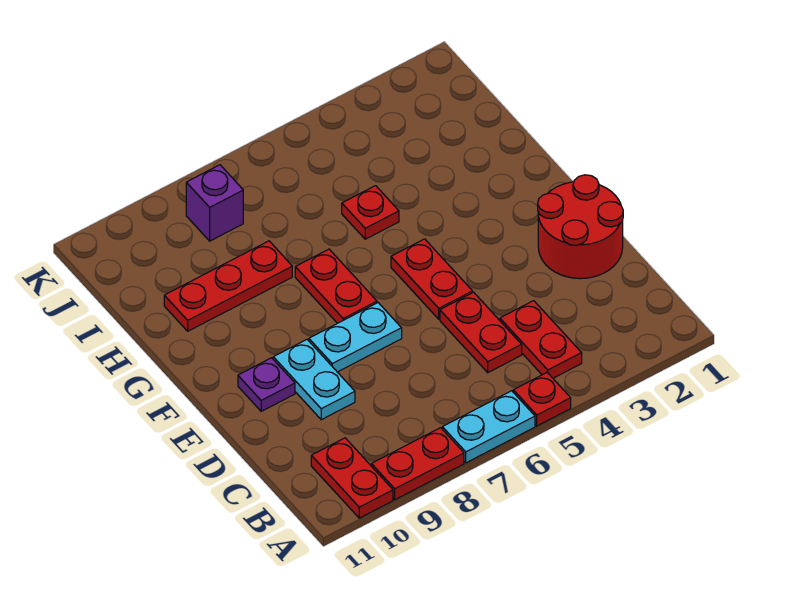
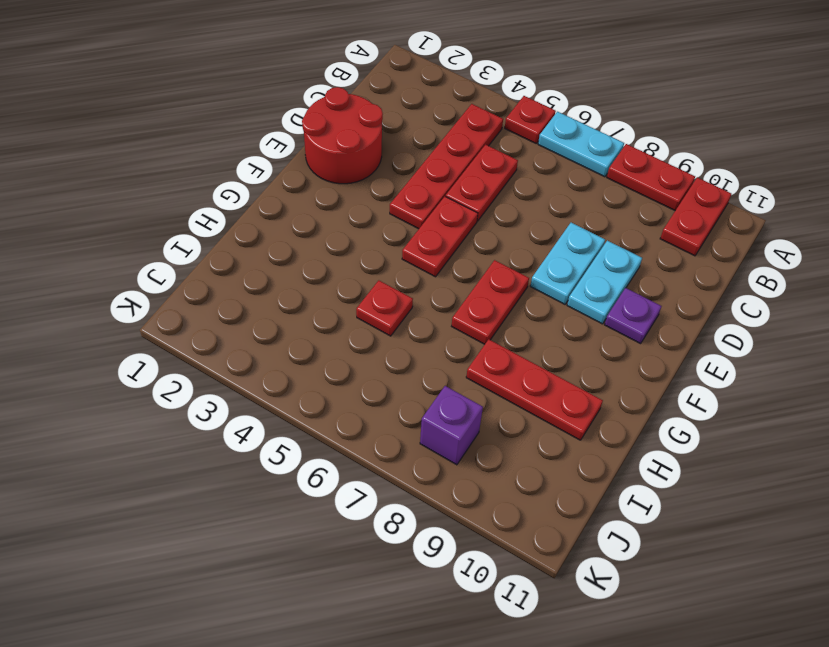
red plate B4:C4 level 1 -> red plate B4:E4 level 1
cyan plate E7:E8 level 1 -> cyan plate D8:E8 level 1

